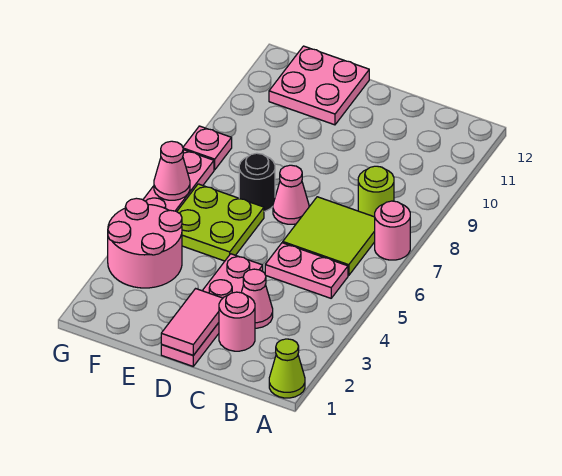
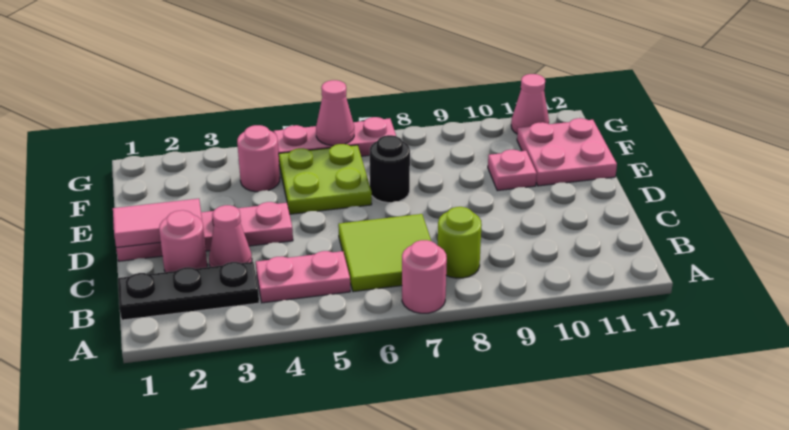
lime cone A1 level 1 -> none
none -> black plate B1:B3 level 1
pink plate B5:C5 level 1 -> pink plate B4:B5 level 1
pink cone D7 level 1 -> pink cone G11 level 1
pink round brick F3:G4 level 1 -> pink round brick F4 level 1
pink plate G8 level 1 -> pink plate E10 level 1

